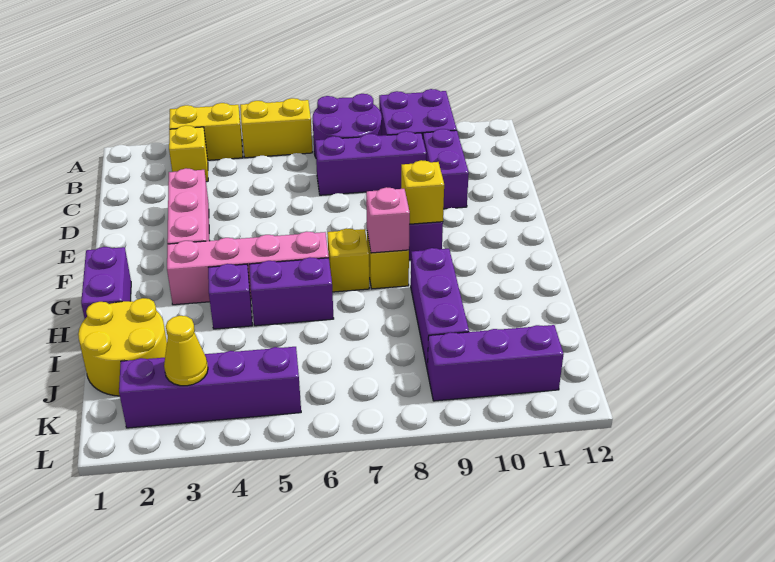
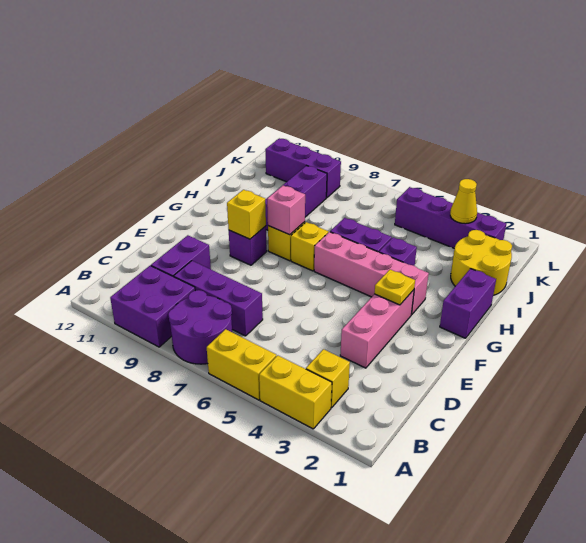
none -> yellow plate F3 level 2

